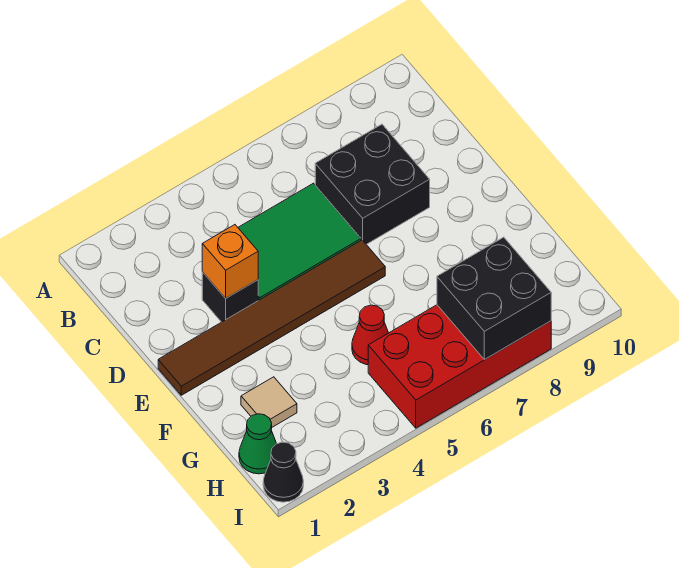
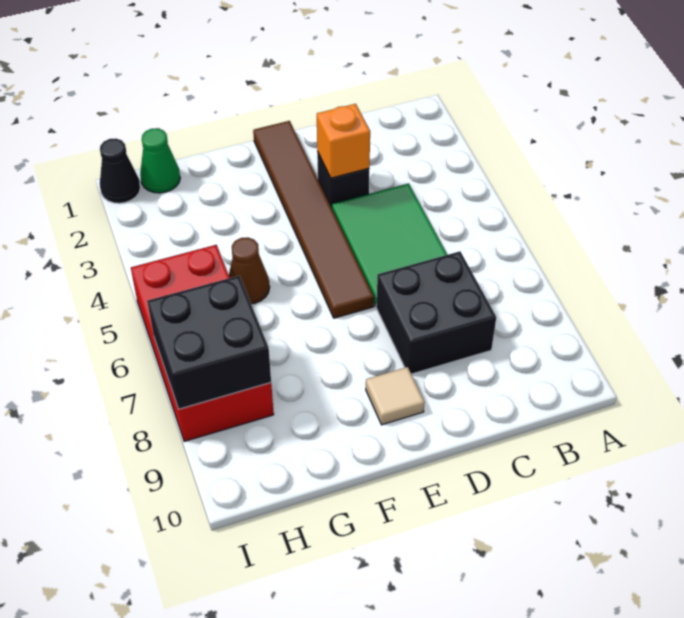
tan tile G2 level 1 -> tan tile E9 level 1
red cone G5 level 1 -> brown cone G5 level 1

